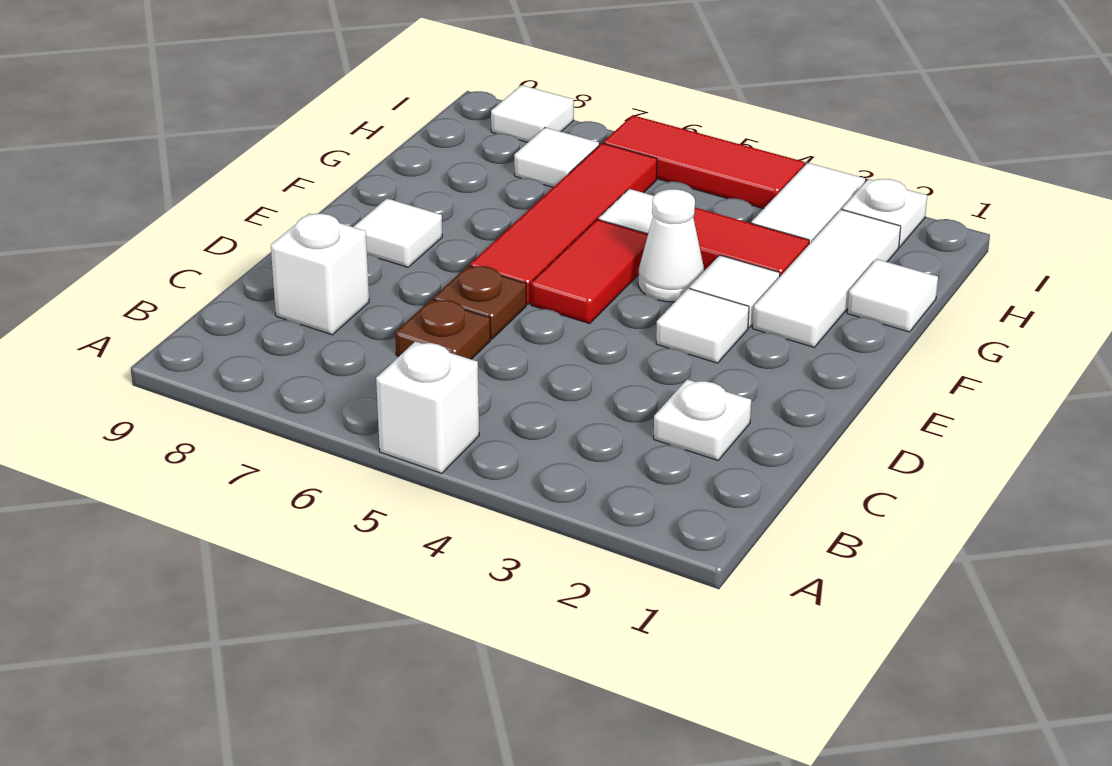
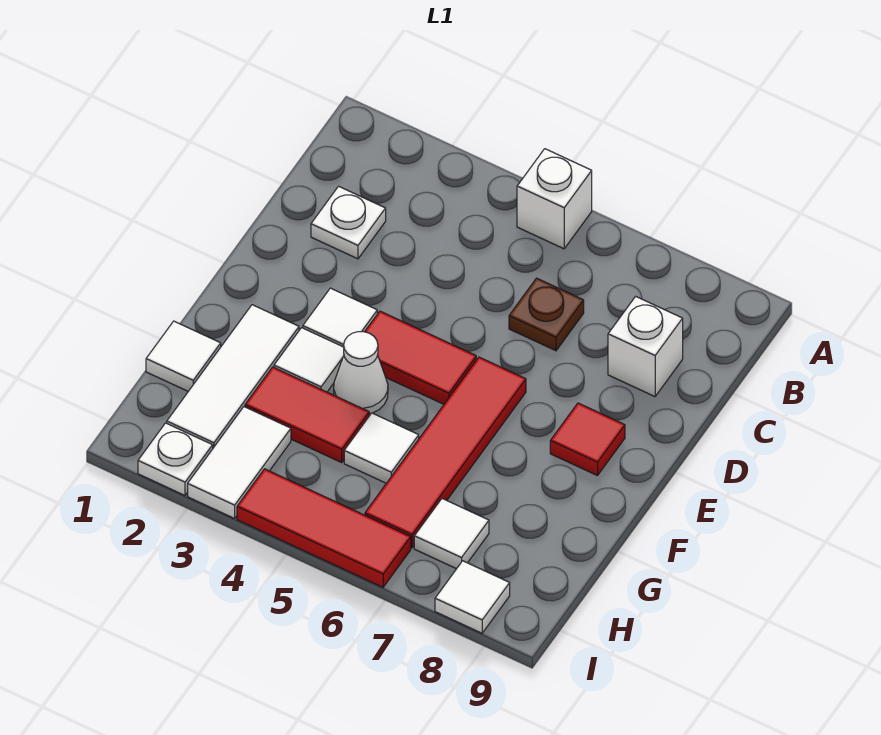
brown plate D6 level 1 -> none
red tile E5:F5 level 1 -> red tile E4:E5 level 1
white tile E8 level 1 -> red tile E8 level 1

